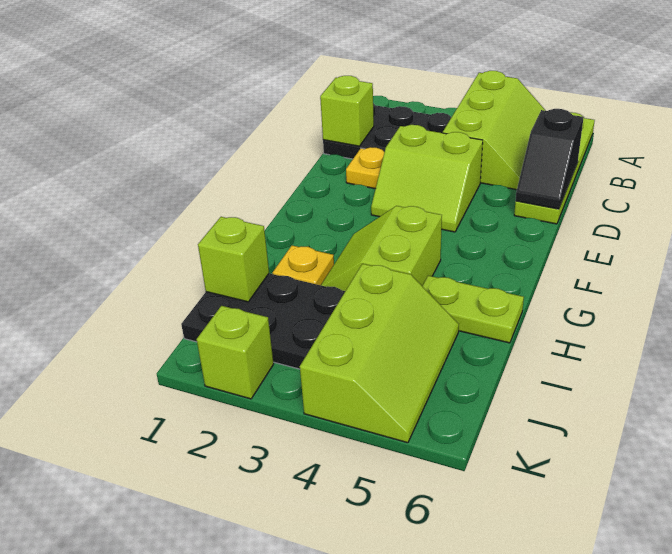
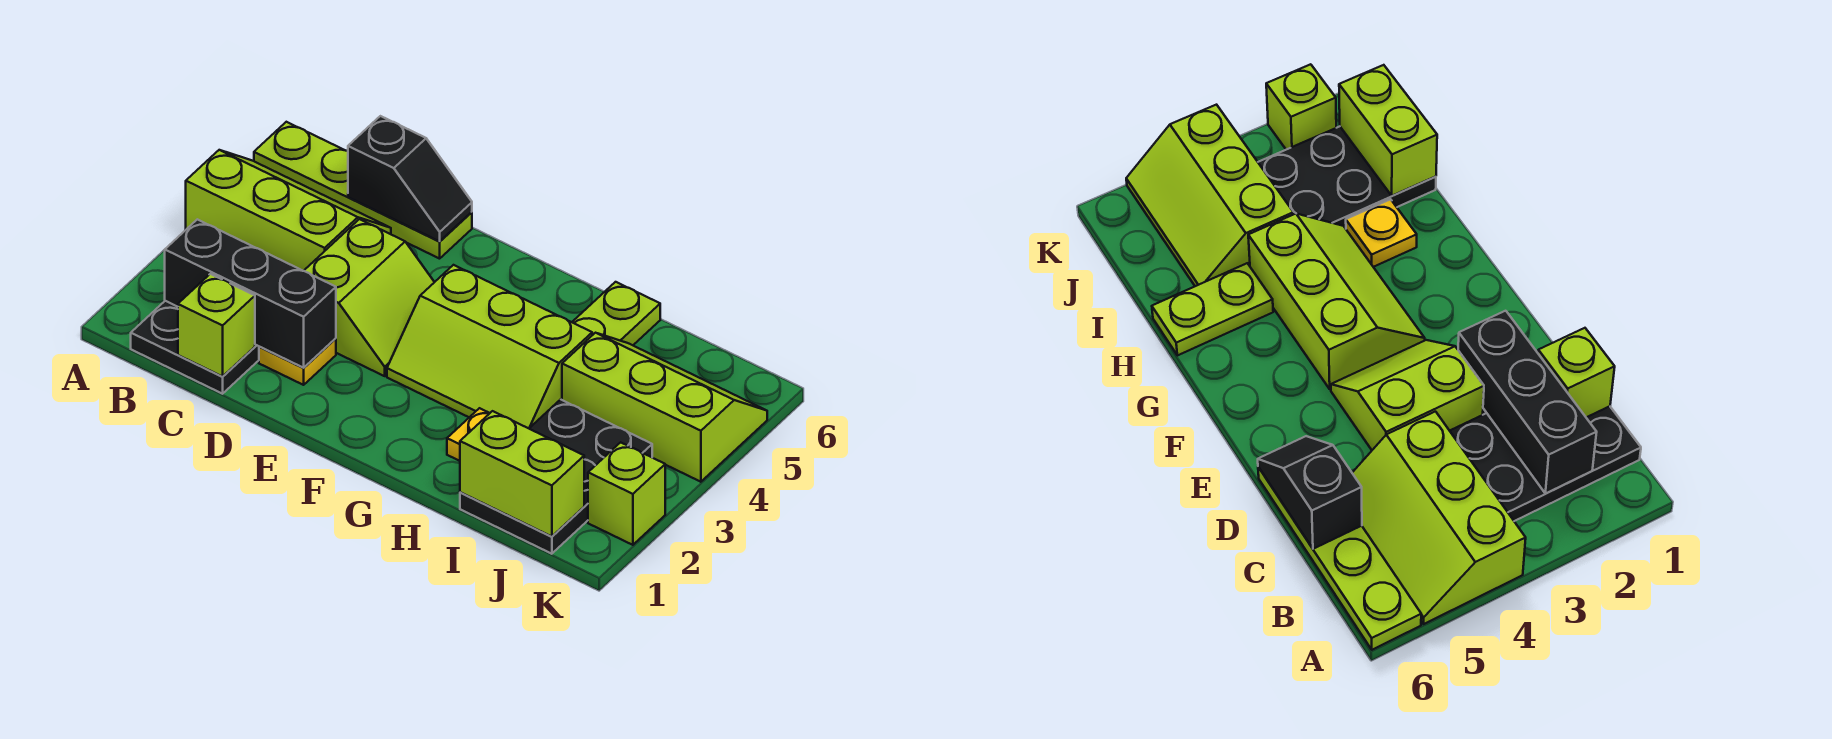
none -> black brick B2:D2 level 2
lime slope G3:H4 level 1 top 4 -> lime slope F3:H4 level 1 top 4
lime brick I1 level 2 -> lime brick I1:J1 level 2

